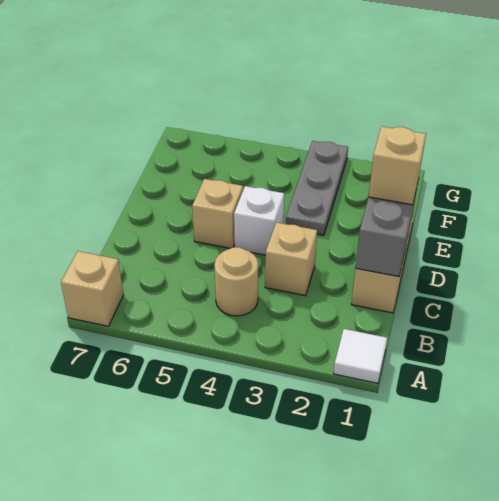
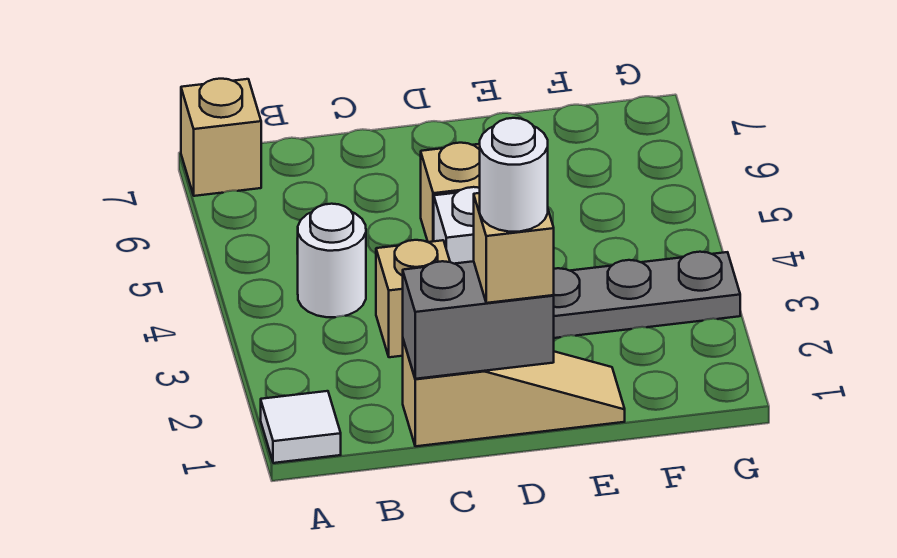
tan round brick B4 level 1 -> white round brick B4 level 1
none -> white round brick D1 level 4

